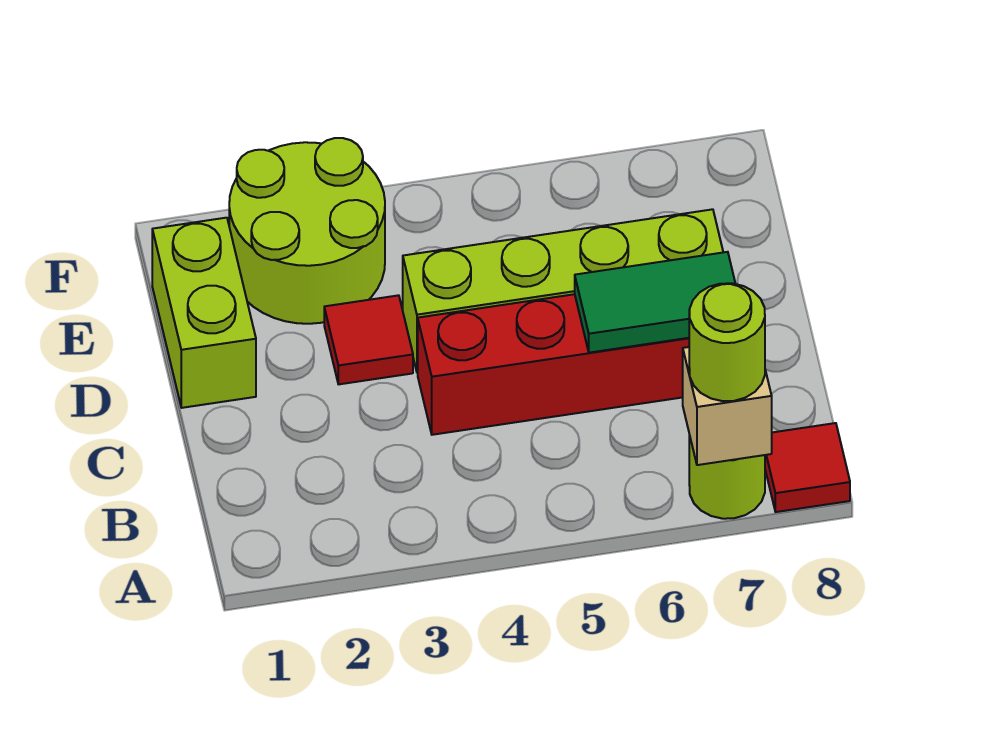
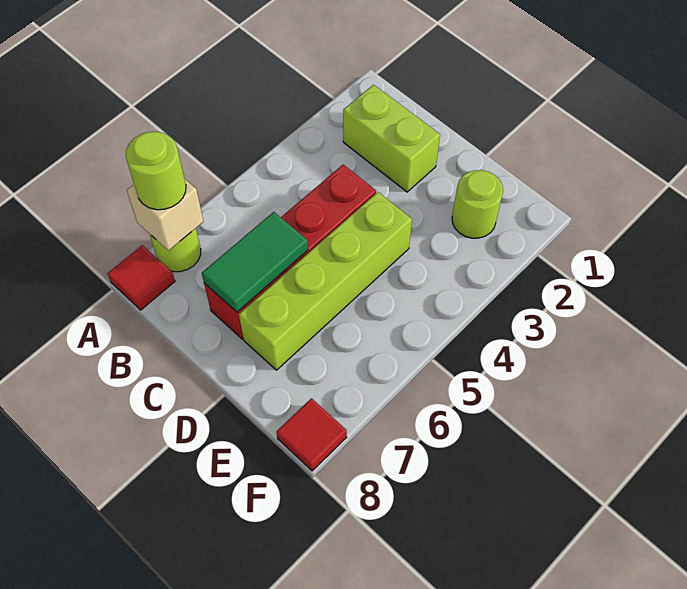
lime brick D1:E1 level 1 -> lime brick B2:C2 level 1
red tile D3 level 1 -> red tile F8 level 1
lime round brick E2:F3 level 1 -> lime round brick E2 level 1

